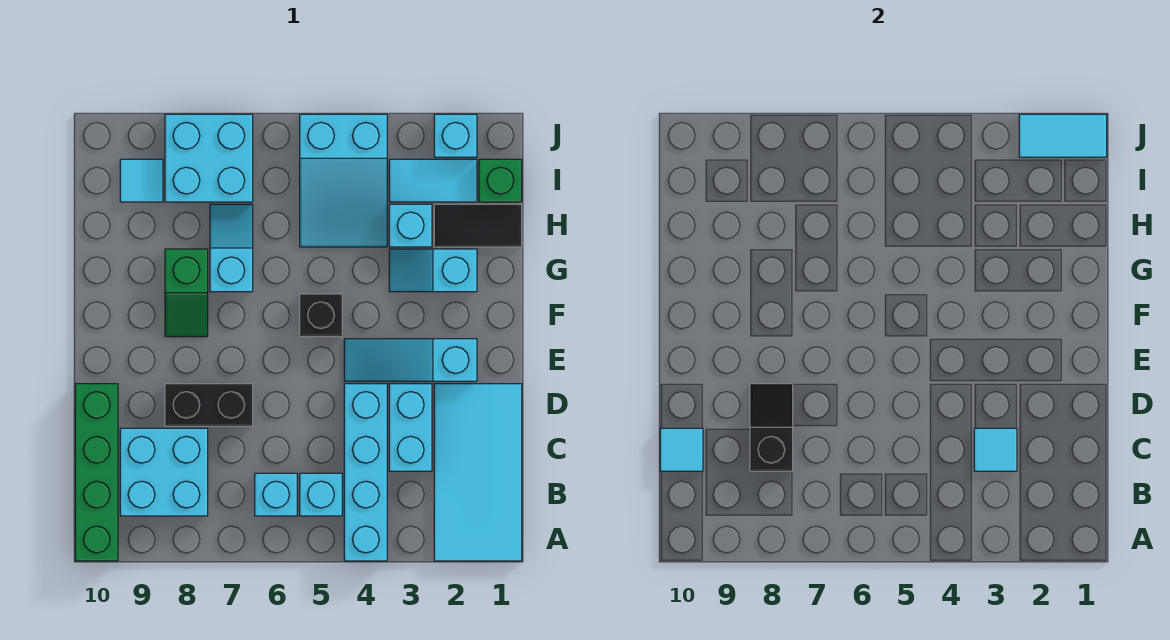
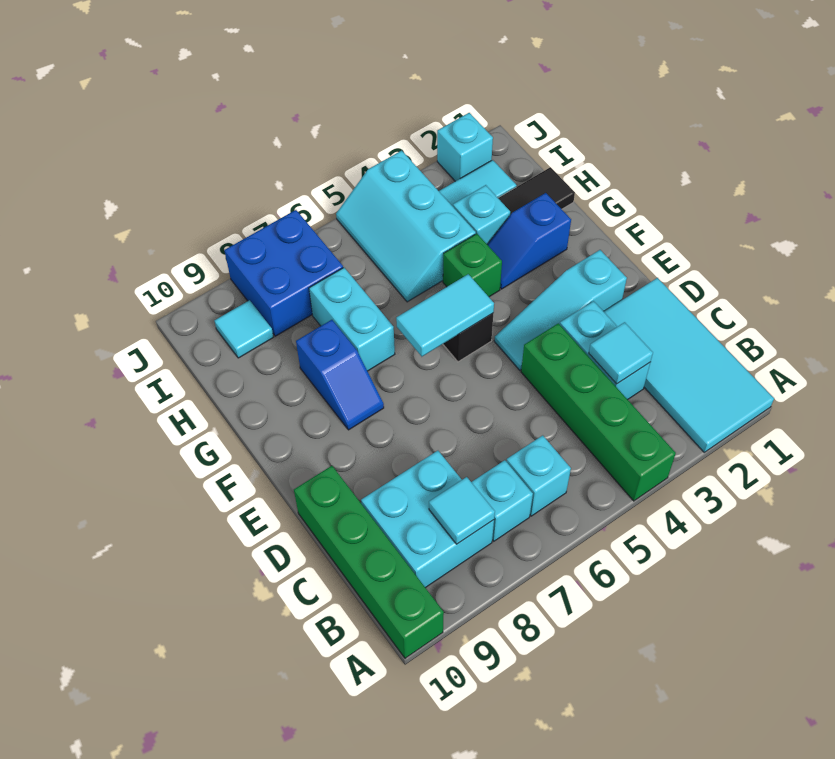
cyan brick A4:D4 level 1 -> green brick A4:D4 level 1
cyan brick B5 level 1 -> cyan brick B7 level 1
black slope C8:D8 level 2 top C -> none
cyan tile C10 level 2 -> cyan tile B8 level 2
black brick D7:D8 level 1 -> none
green slope F8:G8 level 1 top G -> blue slope F8:G8 level 1 top G
cyan slope G2:G3 level 1 top 2 -> blue slope G2:G3 level 1 top 2
cyan slope G7:H7 level 1 top G -> cyan brick G7:H7 level 1
cyan slope H4:J5 level 1 top J -> cyan slope H4:J5 level 1 top 4
green brick I1 level 1 -> green brick G4 level 1
cyan brick I7:J8 level 1 -> blue brick I7:J8 level 1
cyan tile J1:J2 level 2 -> cyan tile F5:F6 level 2

